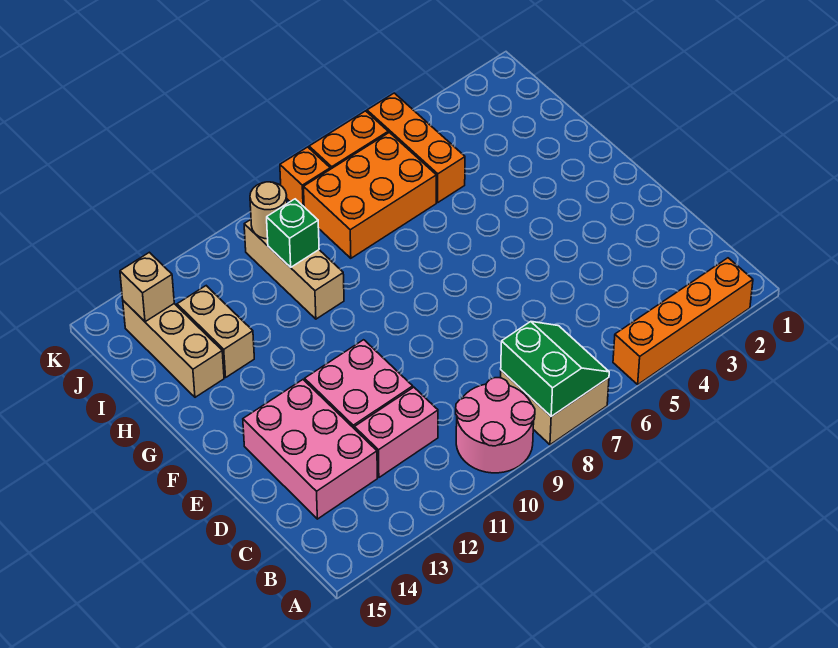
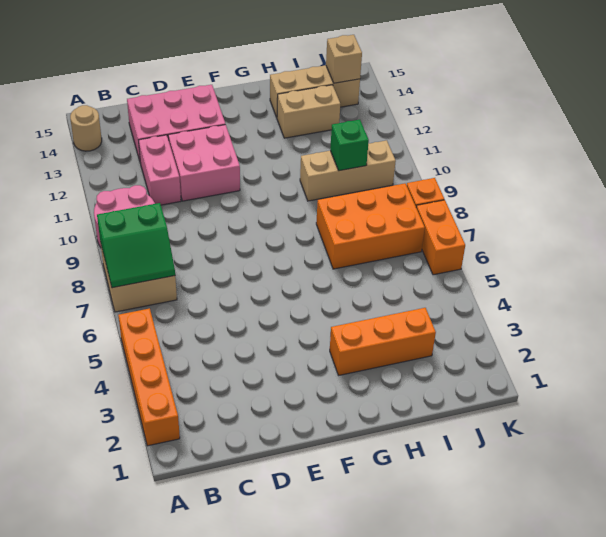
orange brick I5:K5 level 1 -> orange brick G3:I3 level 1
orange brick I6:J8 level 1 -> orange brick H7:J8 level 1
tan round brick J10 level 2 -> tan round brick A14 level 1

